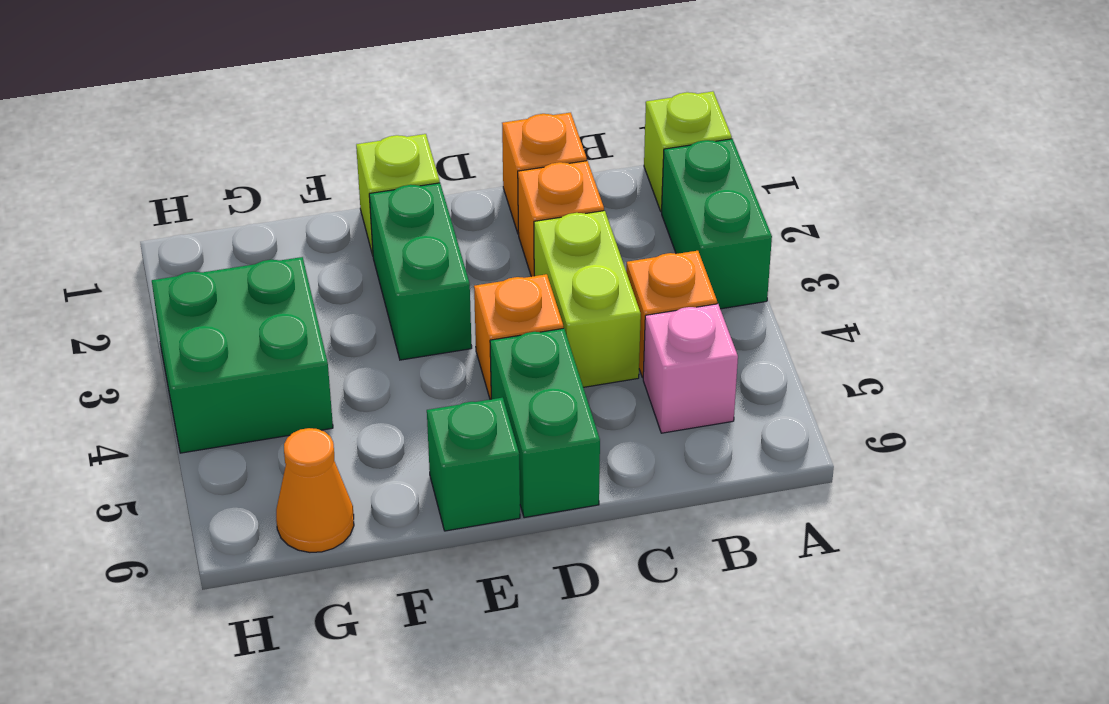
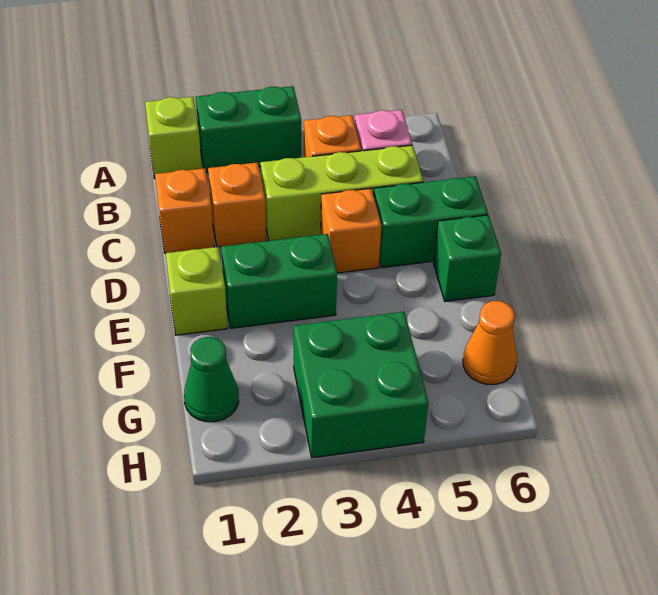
lime brick C3:C4 level 1 -> lime brick C3:C5 level 1
none -> green cone G1 level 1

